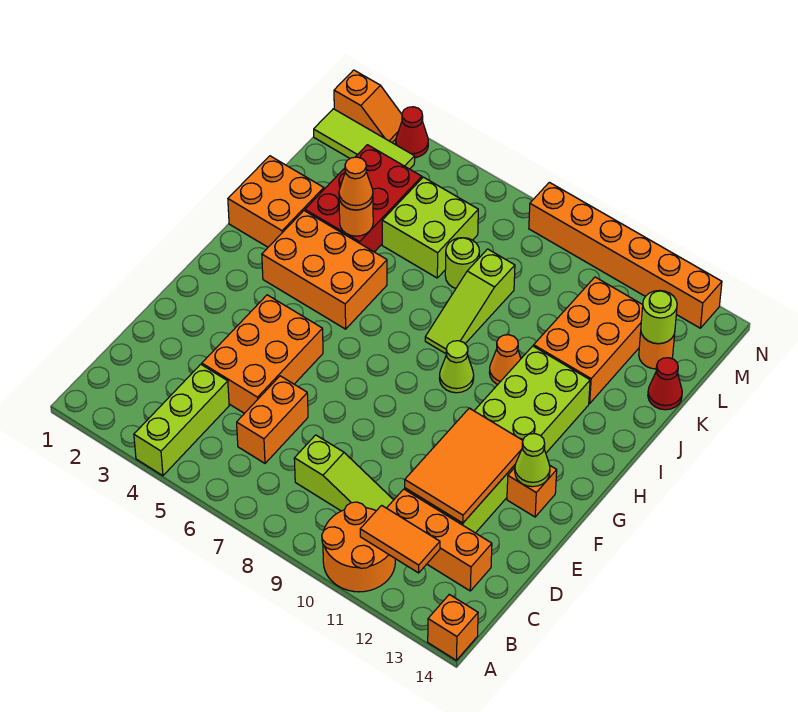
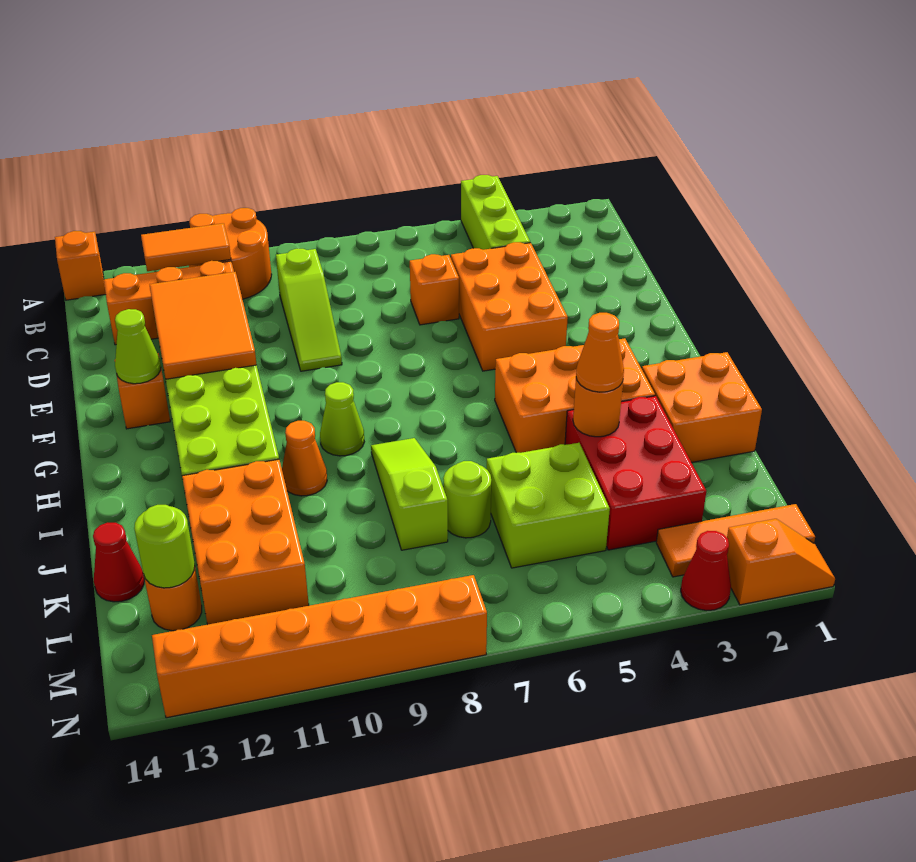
orange brick C6:D6 level 1 -> orange brick D6 level 1
lime slope C8:C10 level 1 top 8 -> lime slope C9:E9 level 1 top C
lime tile M1:M3 level 1 -> orange tile M1:M3 level 1
orange slope N1:N2 level 1 top 1 -> orange slope N1:N2 level 1 top 2

